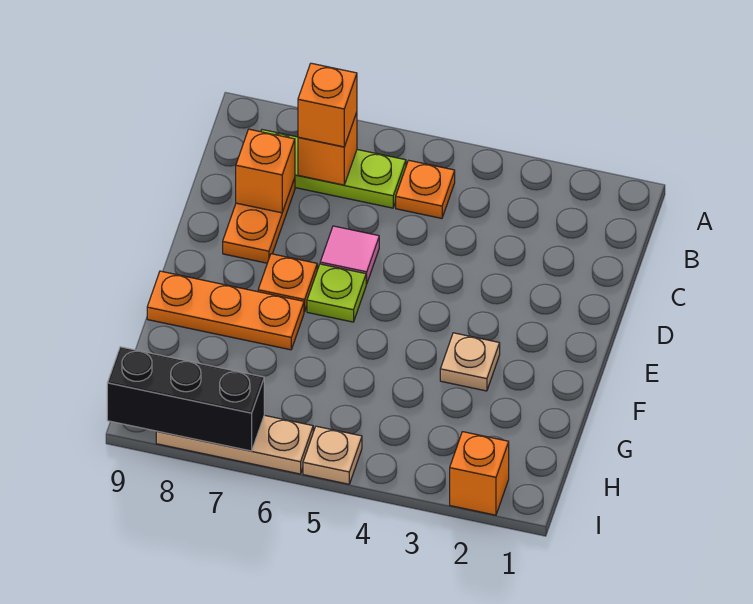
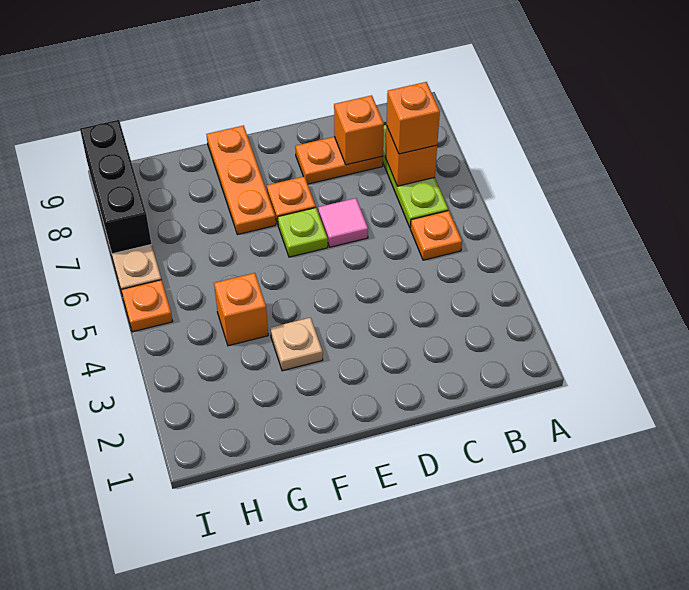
orange brick I2 level 1 -> orange brick G4 level 1
tan plate I5 level 1 -> orange plate I5 level 1

